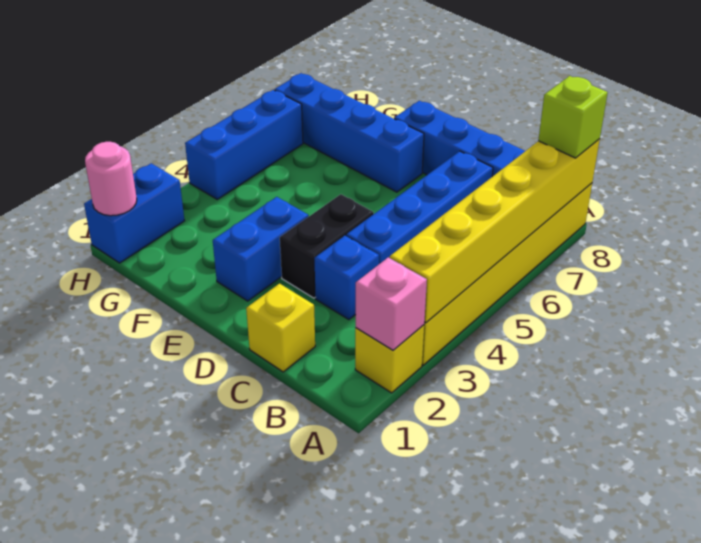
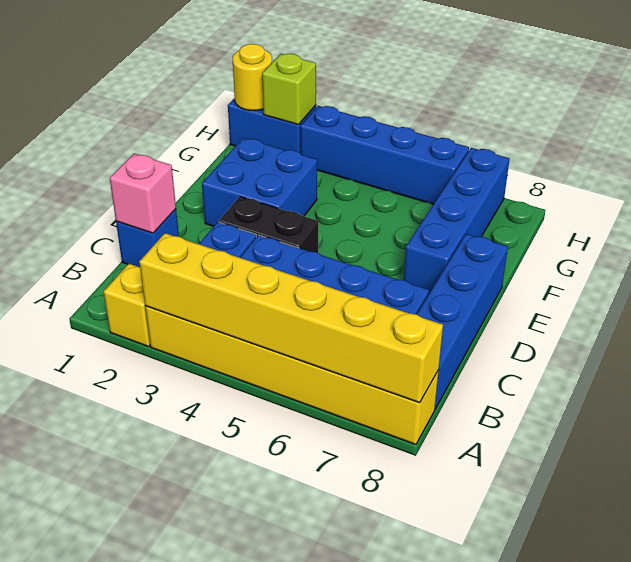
pink brick A2 level 2 -> pink brick C1 level 2
lime brick A8 level 3 -> lime brick H2 level 2
yellow brick C1 level 1 -> blue brick C1 level 1
blue brick E2:E3 level 1 -> blue brick E2:F3 level 1
pink round brick H1 level 2 -> yellow round brick H1 level 2
blue brick H4:H6 level 1 -> blue brick H3:H6 level 1

